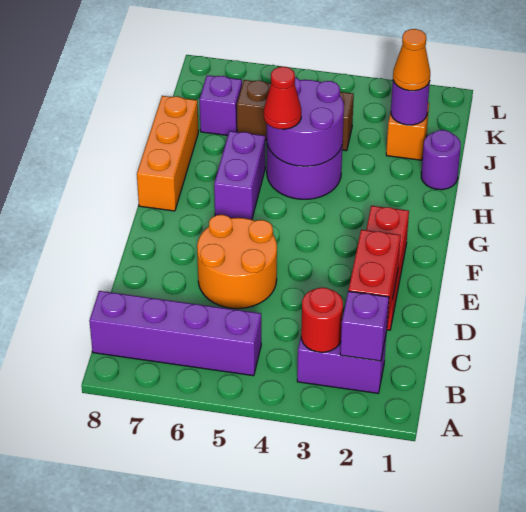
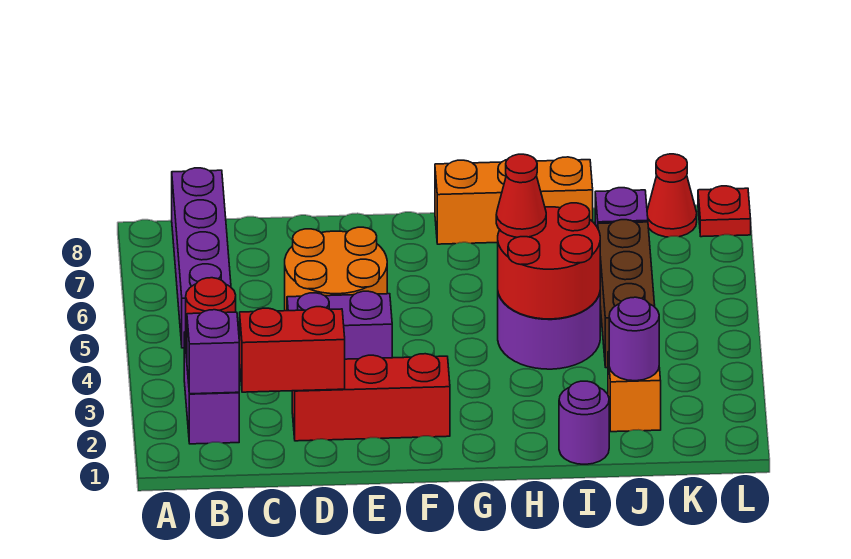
purple brick G6:H6 level 1 -> purple brick D4:E4 level 1
purple round brick H4:I5 level 2 -> red round brick H4:I5 level 2
orange cone J2 level 3 -> none
none -> red cone K8 level 1
none -> red plate L8 level 1

